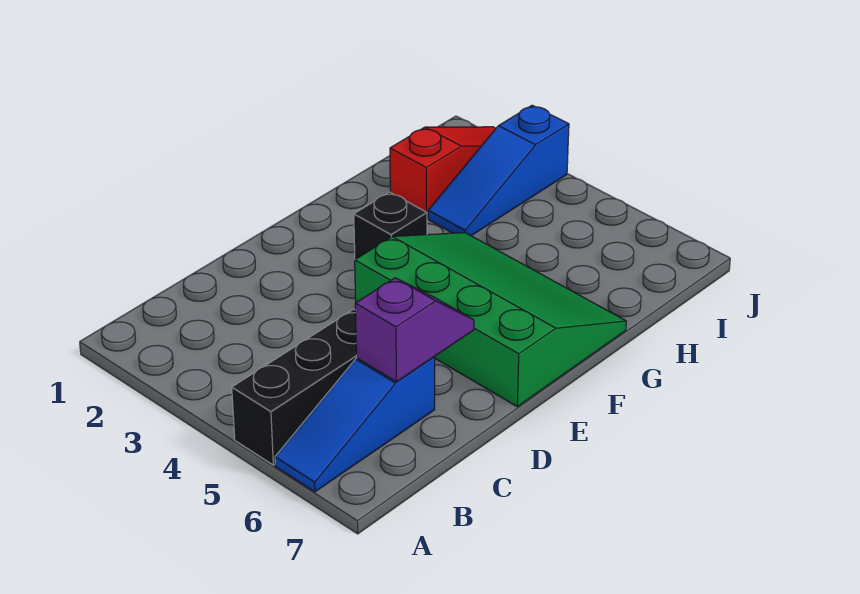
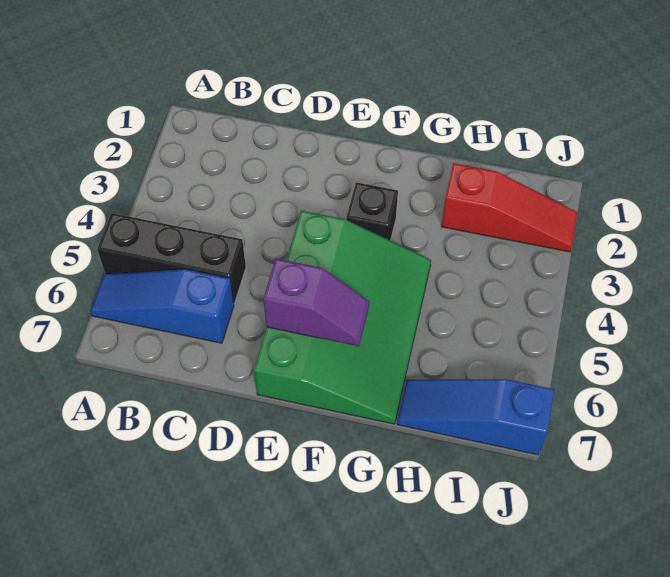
purple slope C6:D6 level 2 top C -> purple slope E6:F6 level 2 top E
blue slope H3:J3 level 1 top J -> blue slope H7:J7 level 1 top J

